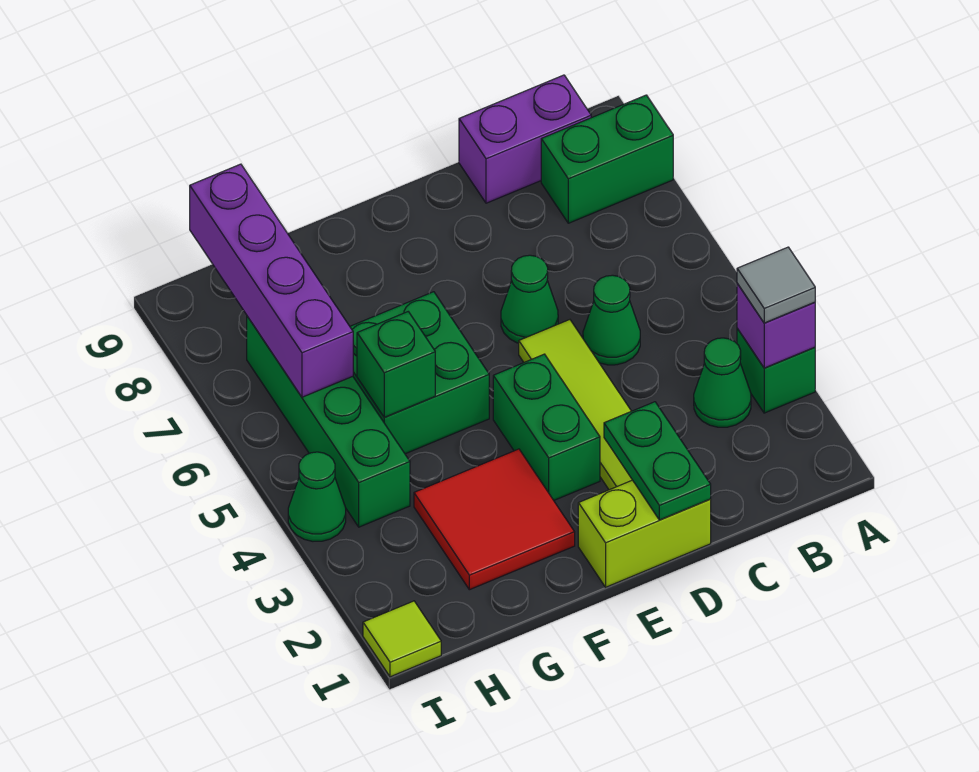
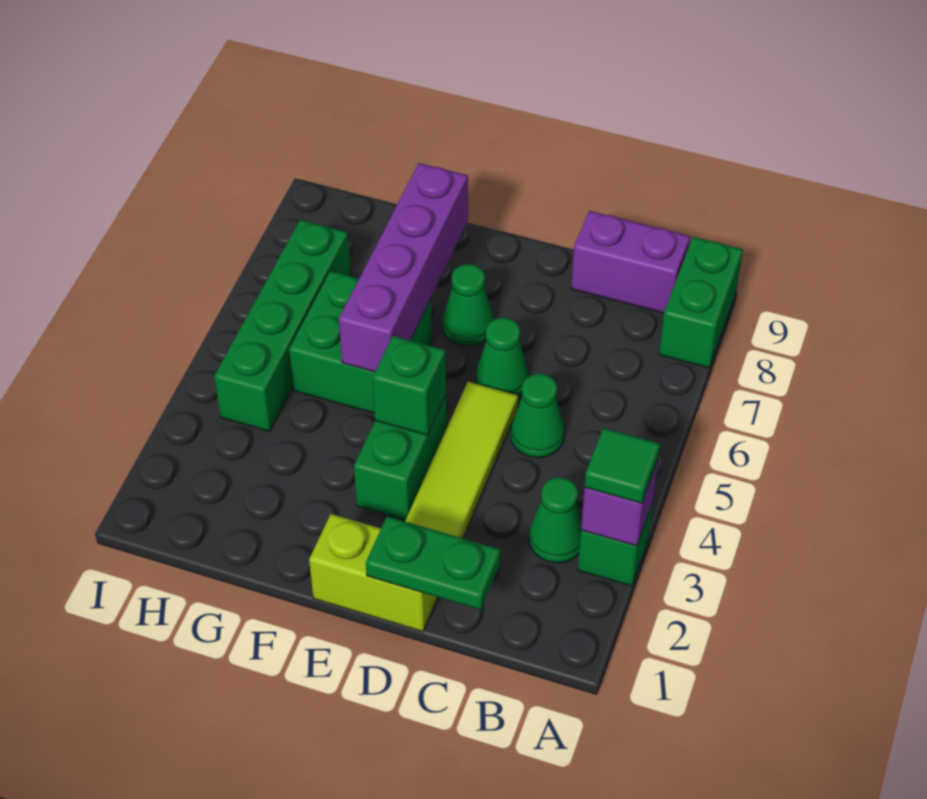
grey tile A3 level 3 -> green tile A3 level 3
green brick A8:B8 level 1 -> green brick A8:A9 level 1
green plate D1:D2 level 2 -> green plate C1:D1 level 2
red tile F2:G3 level 1 -> none
green brick G5 level 2 -> green brick E4 level 2
purple brick H6:H9 level 2 -> purple brick F5:F8 level 2
lime tile I1 level 1 -> none
green cone I4 level 1 -> green cone E7 level 1

